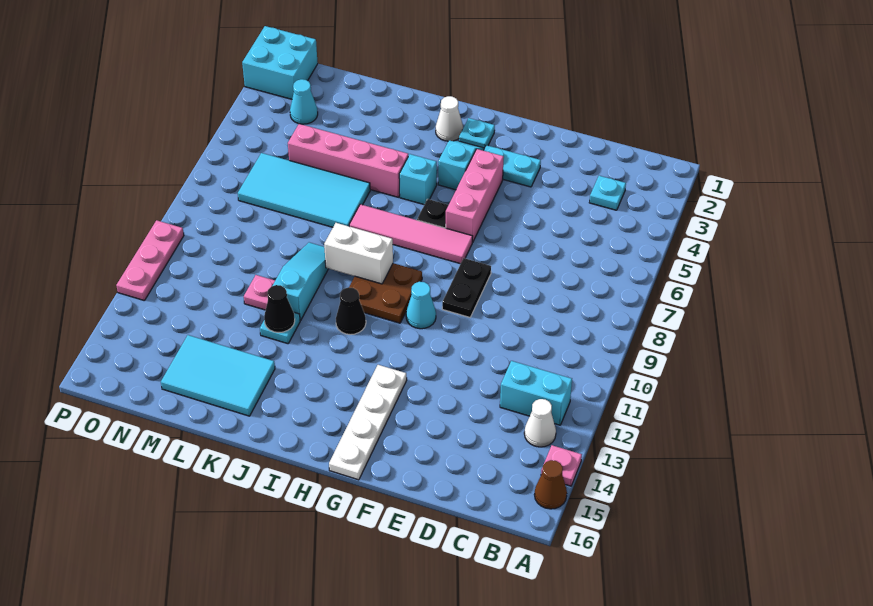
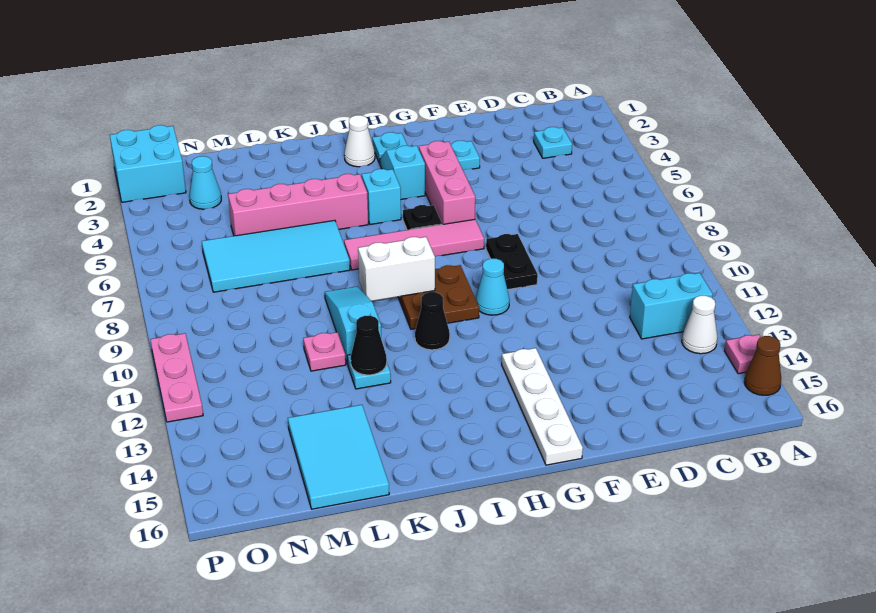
cyan tile K14:M15 level 1 -> cyan tile L14:M16 level 1

